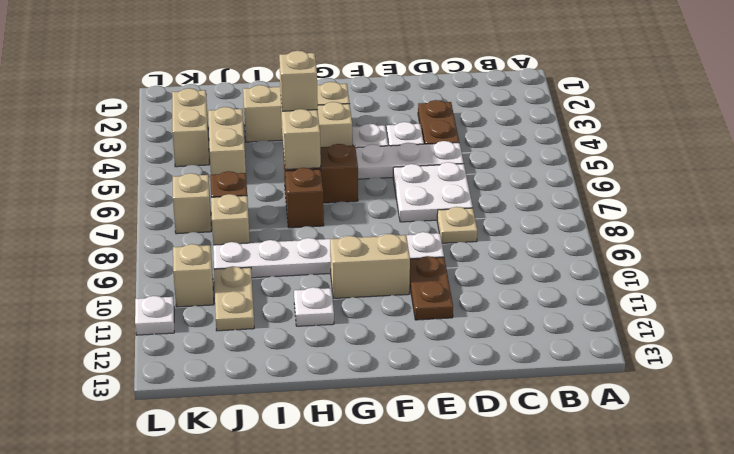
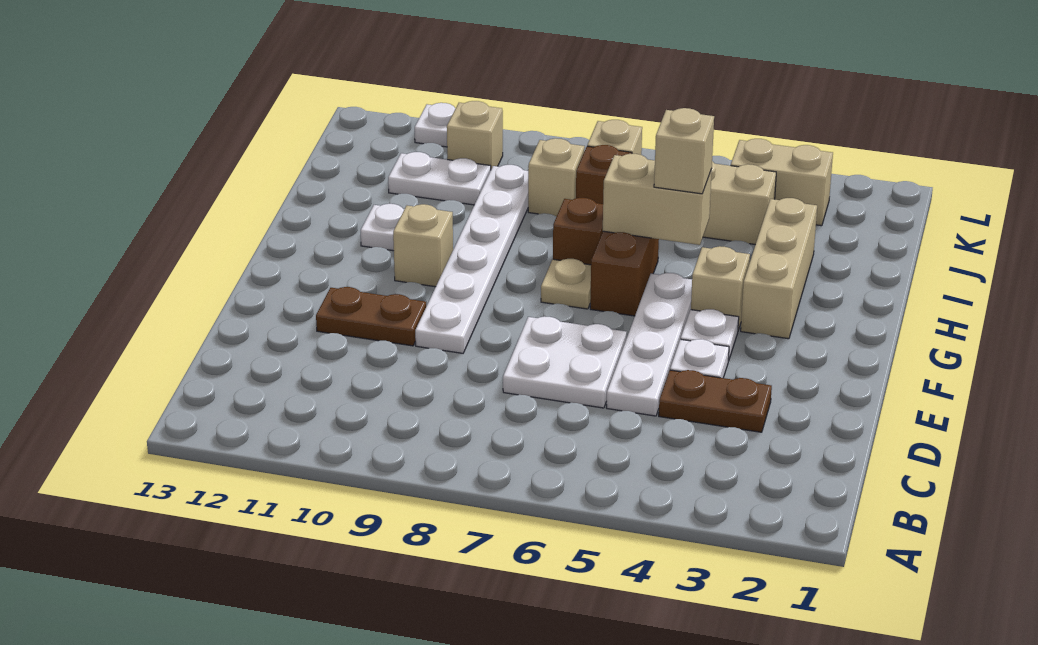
tan plate D8 level 1 -> tan plate G7 level 1
tan brick F10:G10 level 1 -> tan brick G10 level 1
tan plate J10:J11 level 1 -> white plate J10:J11 level 1

